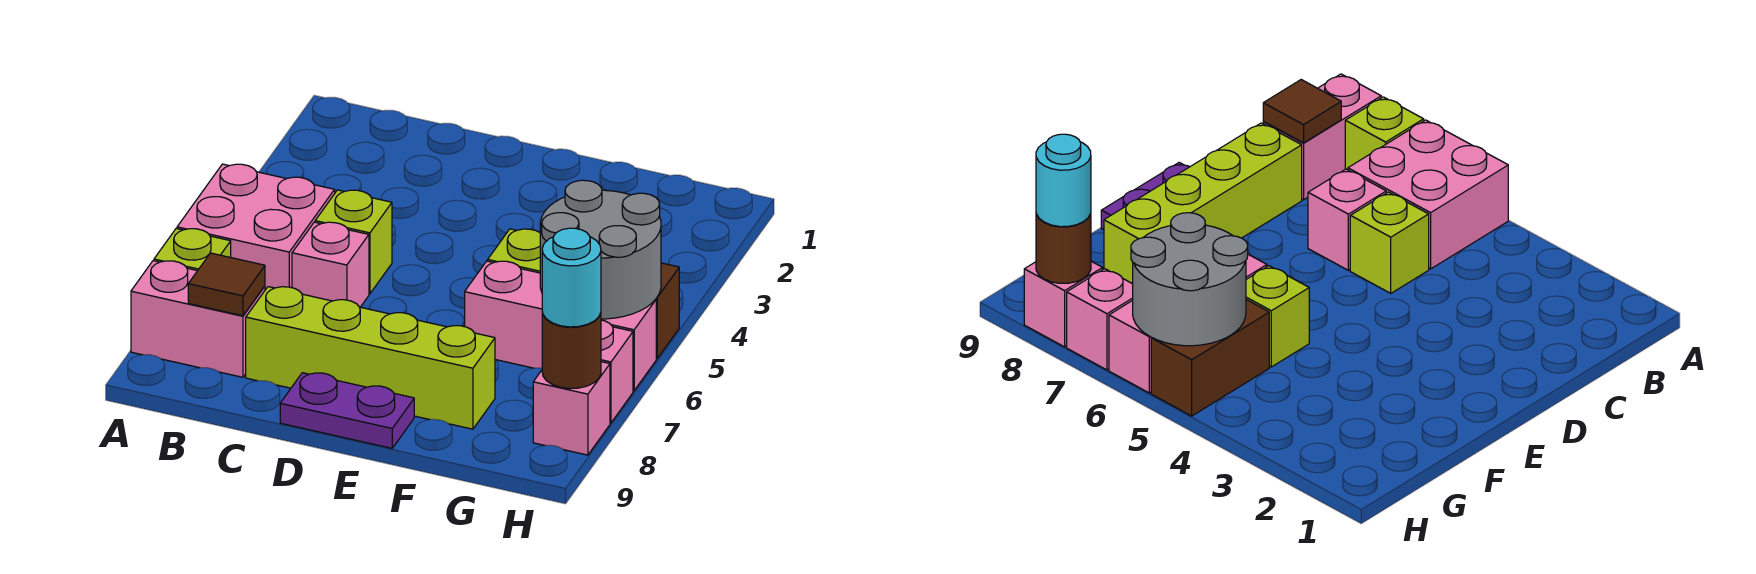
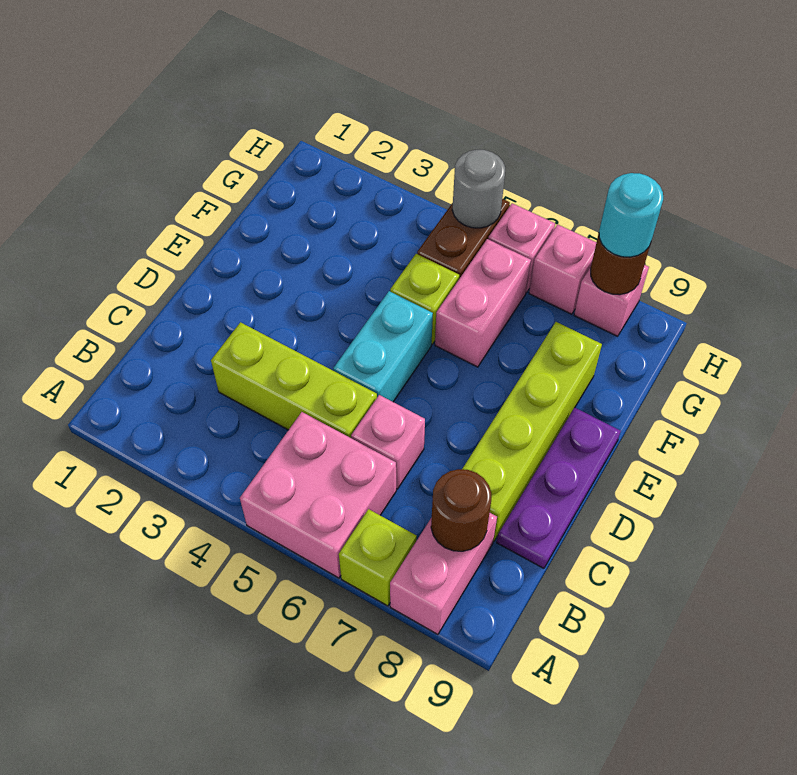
brown tile B8 level 2 -> brown round brick B8 level 2
lime brick C5 level 1 -> lime brick C3:C5 level 1
none -> cyan brick D5:E5 level 1
purple plate D9:E9 level 1 -> purple plate C9:E9 level 1
grey round brick G5:H6 level 2 -> grey round brick H5 level 2

